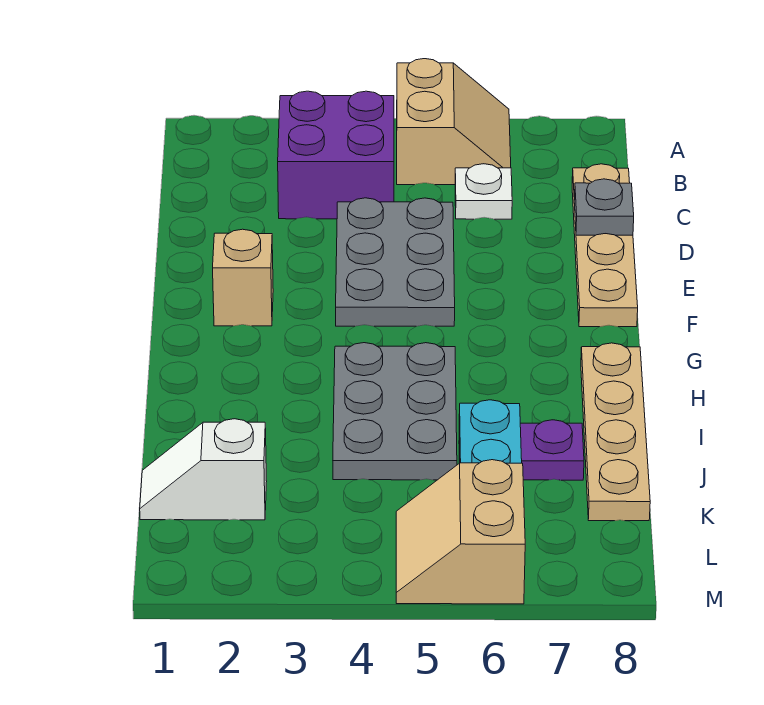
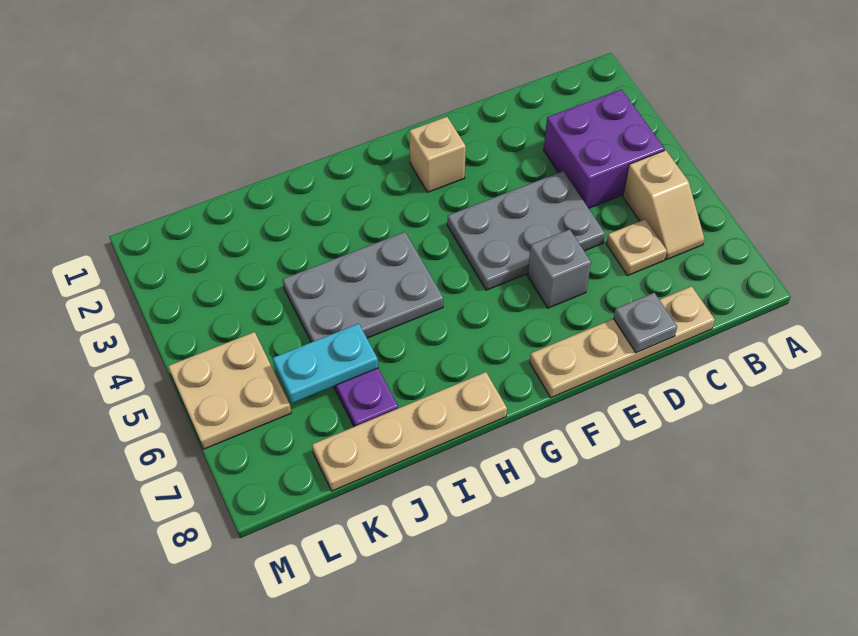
tan slope A5:B6 level 1 top 5 -> tan slope B5:B6 level 1 top 5
white plate C6 level 1 -> tan plate C6 level 1
none -> grey brick E6 level 1
white slope K1:K2 level 1 top 2 -> none
tan slope L5:M6 level 1 top 6 -> tan plate L5:M6 level 1

